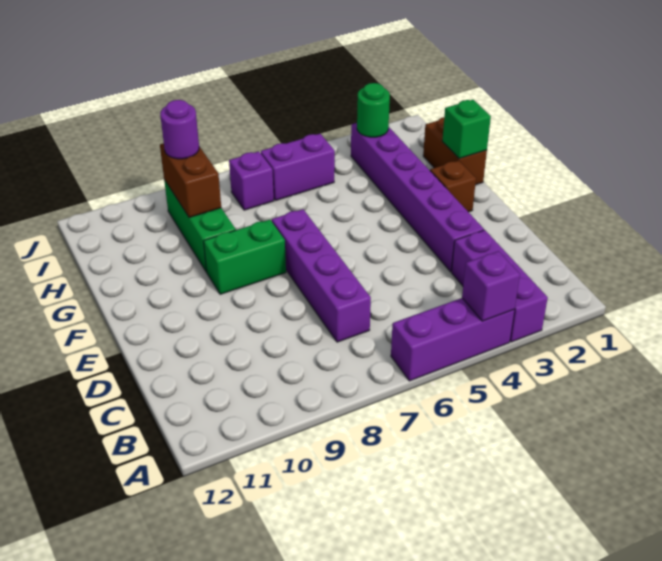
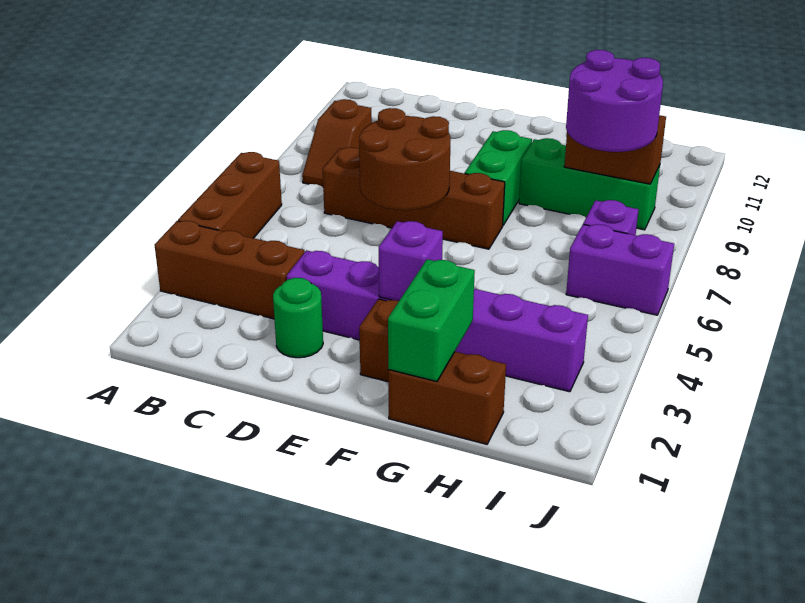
purple brick A3:C3 level 1 -> brown brick A3:C3 level 1
purple brick A4:A6 level 1 -> brown brick A4:A6 level 1
purple brick A4 level 2 -> purple brick F3 level 2
none -> brown slope B8:B9 level 1 top 9
purple brick C7:F7 level 1 -> brown brick C7:F7 level 1
none -> brown round brick D6:E7 level 2
green brick G1 level 2 -> green brick G1:G2 level 2
green round brick I3 level 2 -> green round brick D2 level 1
purple brick I5:I6 level 1 -> purple brick I6:J6 level 1
purple round brick I9 level 3 -> purple round brick H8:I9 level 3

